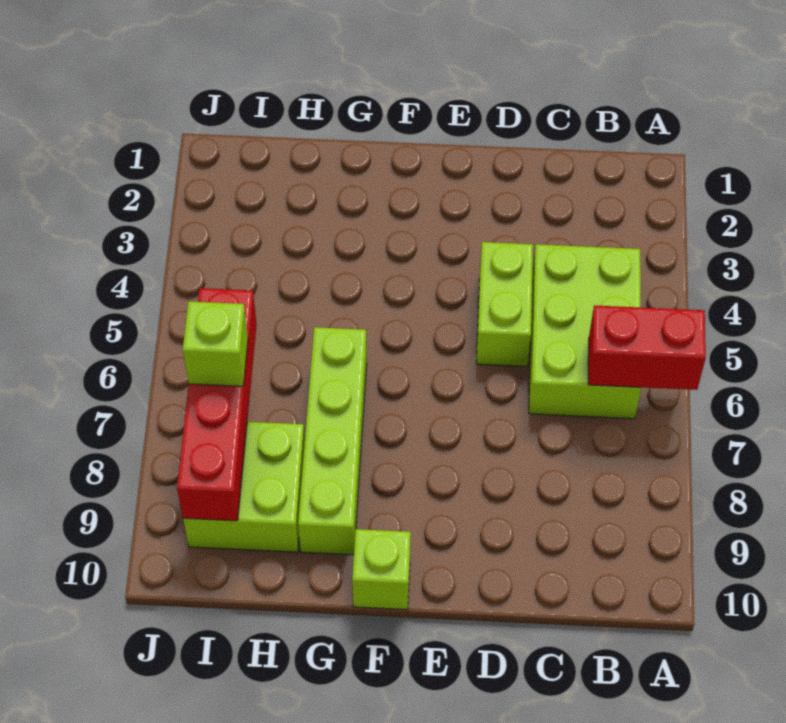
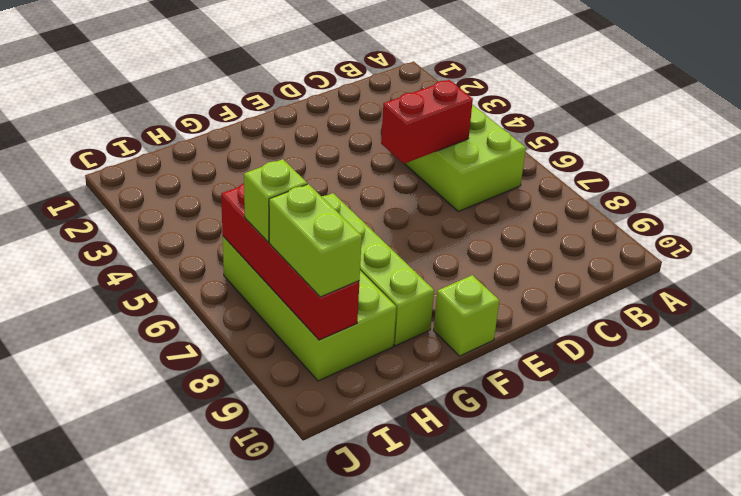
red brick A6:B6 level 2 -> red brick C5:D5 level 2
lime brick D4:D5 level 1 -> lime brick I8:I9 level 3
lime brick H8:I9 level 1 -> lime brick H6:I9 level 1

